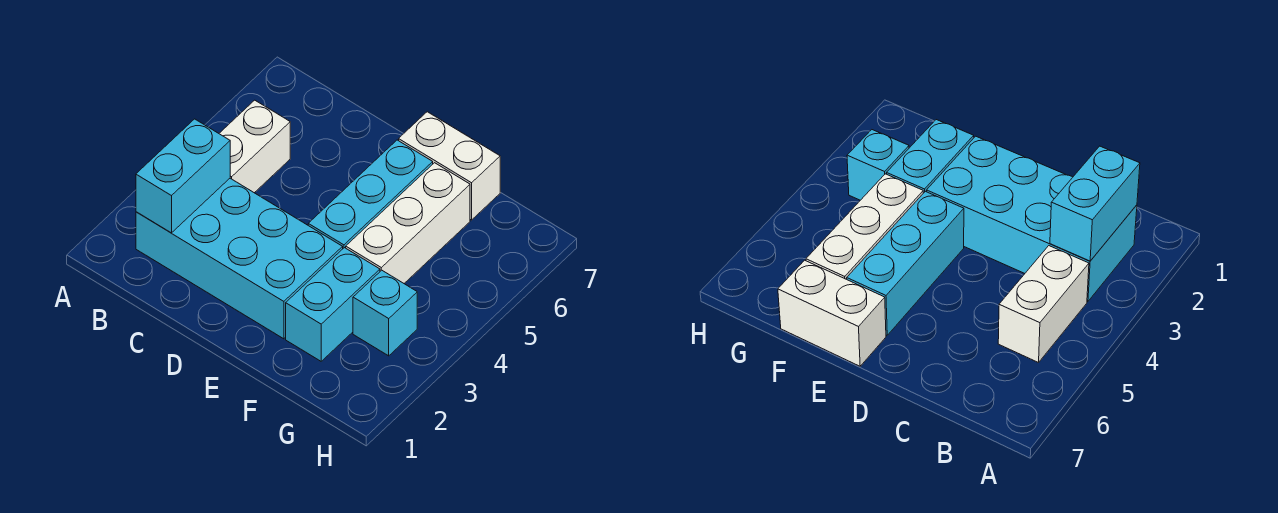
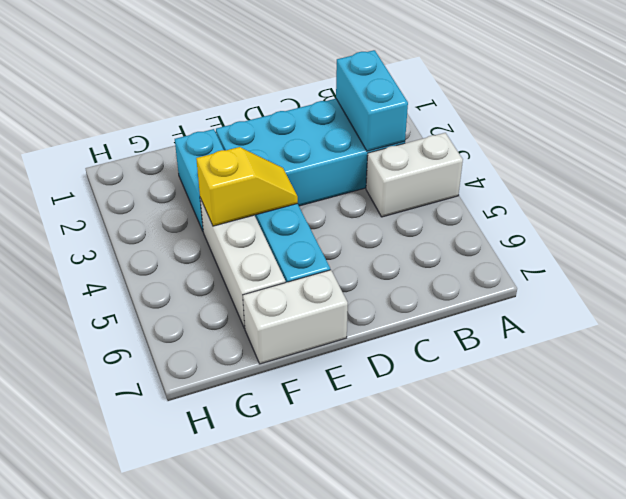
white brick B4:B5 level 1 -> white brick A4:B4 level 1
none -> yellow slope E4:F4 level 2 top F
cyan brick G3 level 1 -> none

